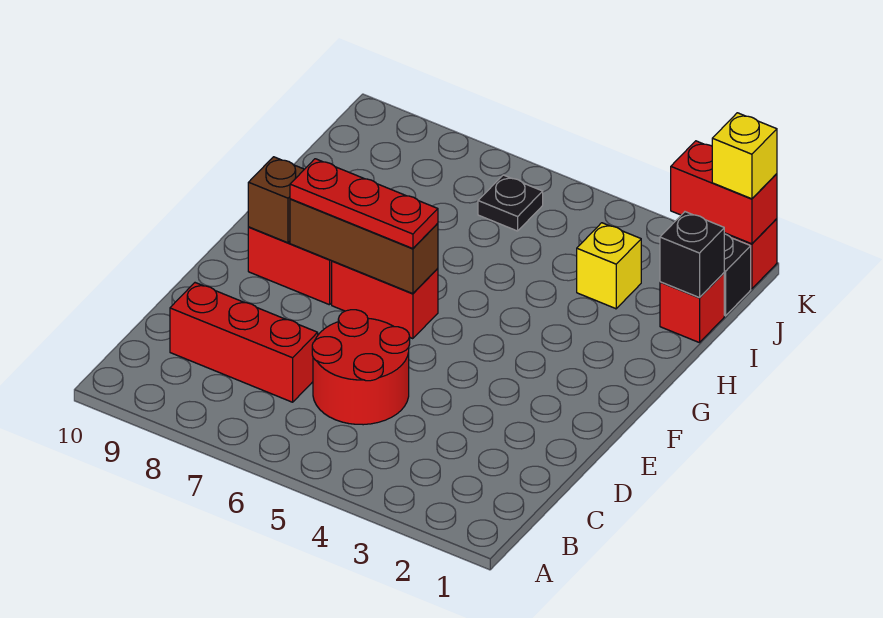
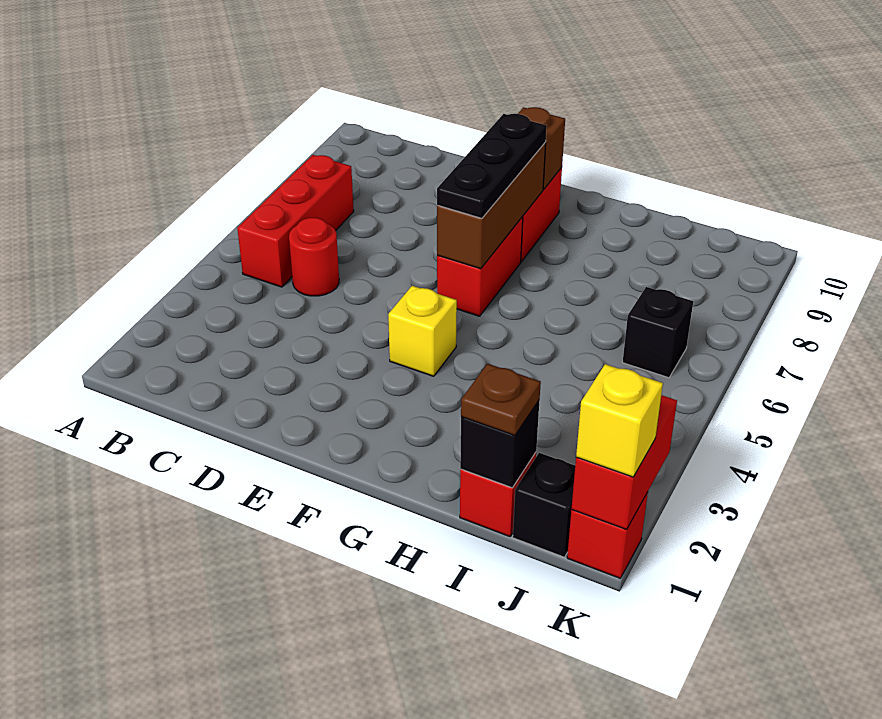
red round brick C5:D6 level 1 -> red round brick C5 level 1
red brick C7:C9 level 1 -> red brick B5:B7 level 1
red plate F6:F8 level 3 -> black plate F6:F8 level 3
none -> brown plate I1 level 3
yellow brick I3 level 1 -> yellow brick F4 level 1
black plate J6 level 1 -> black brick J6 level 1

